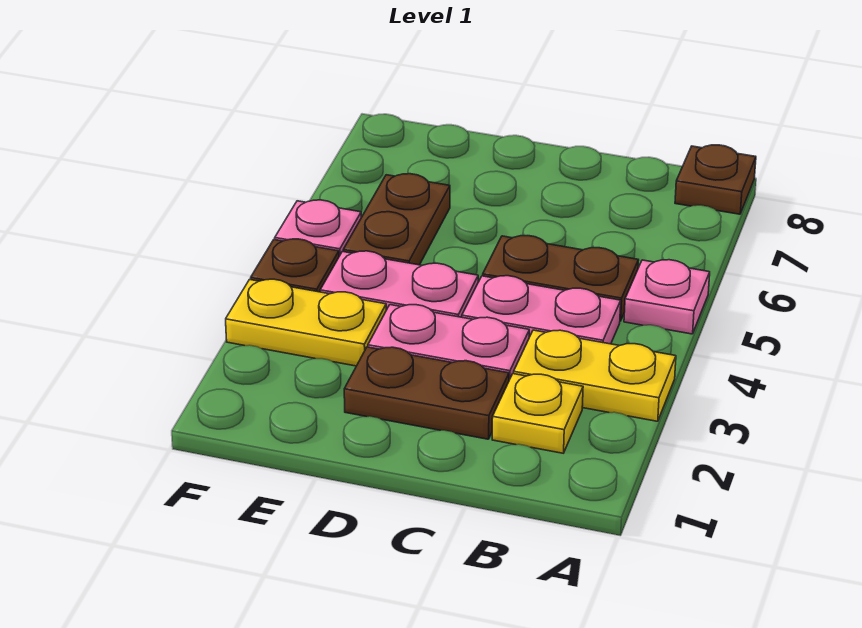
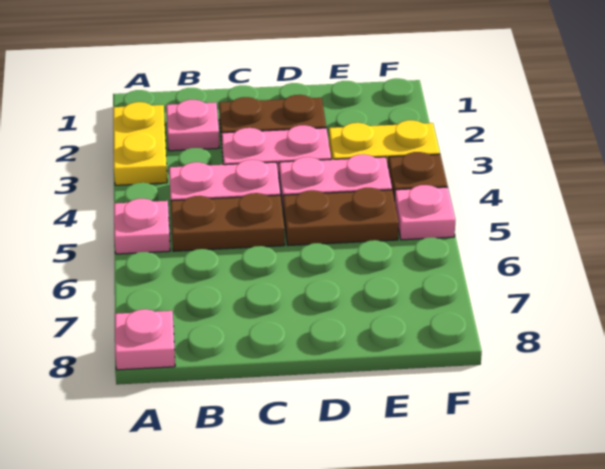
yellow plate A3:B3 level 1 -> yellow plate A2:A3 level 1
brown plate A8 level 1 -> pink plate A8 level 1
yellow plate B2 level 1 -> pink plate B2 level 1
brown plate E5:E6 level 1 -> brown plate D5:E5 level 1

